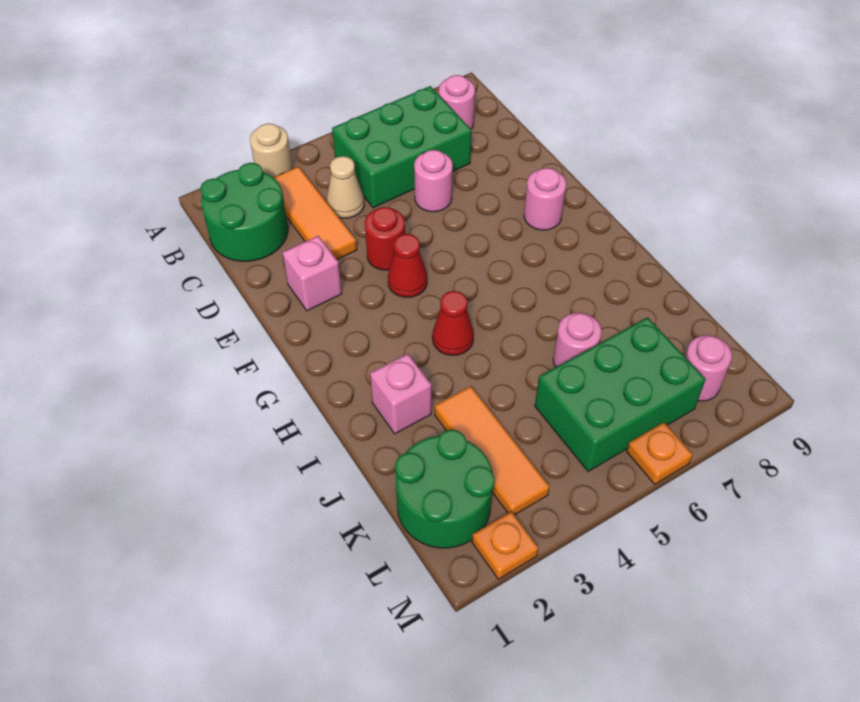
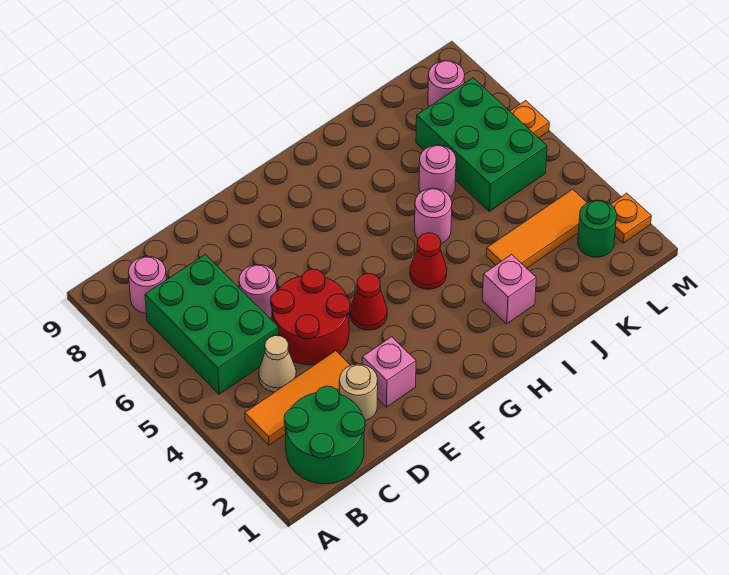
tan round brick A3 level 1 -> tan round brick D2 level 1
red round brick E4 level 1 -> red round brick D4:E5 level 1
pink round brick F8 level 1 -> pink round brick I5 level 1
green round brick K1:L2 level 1 -> green round brick L2 level 1

